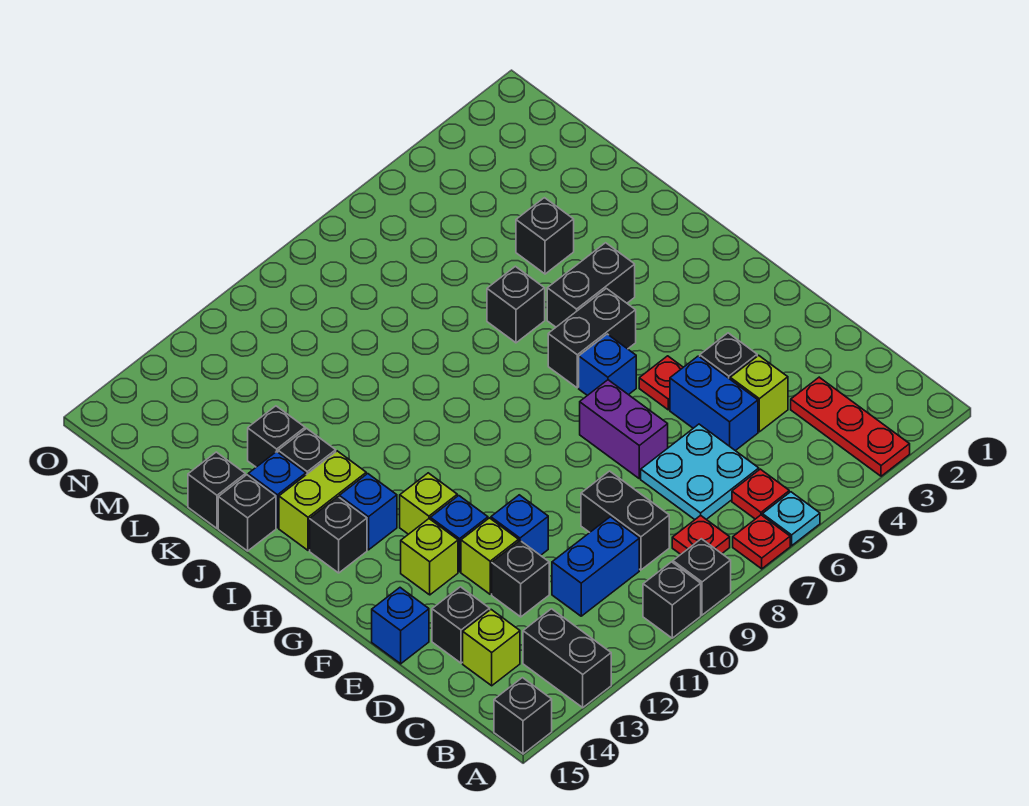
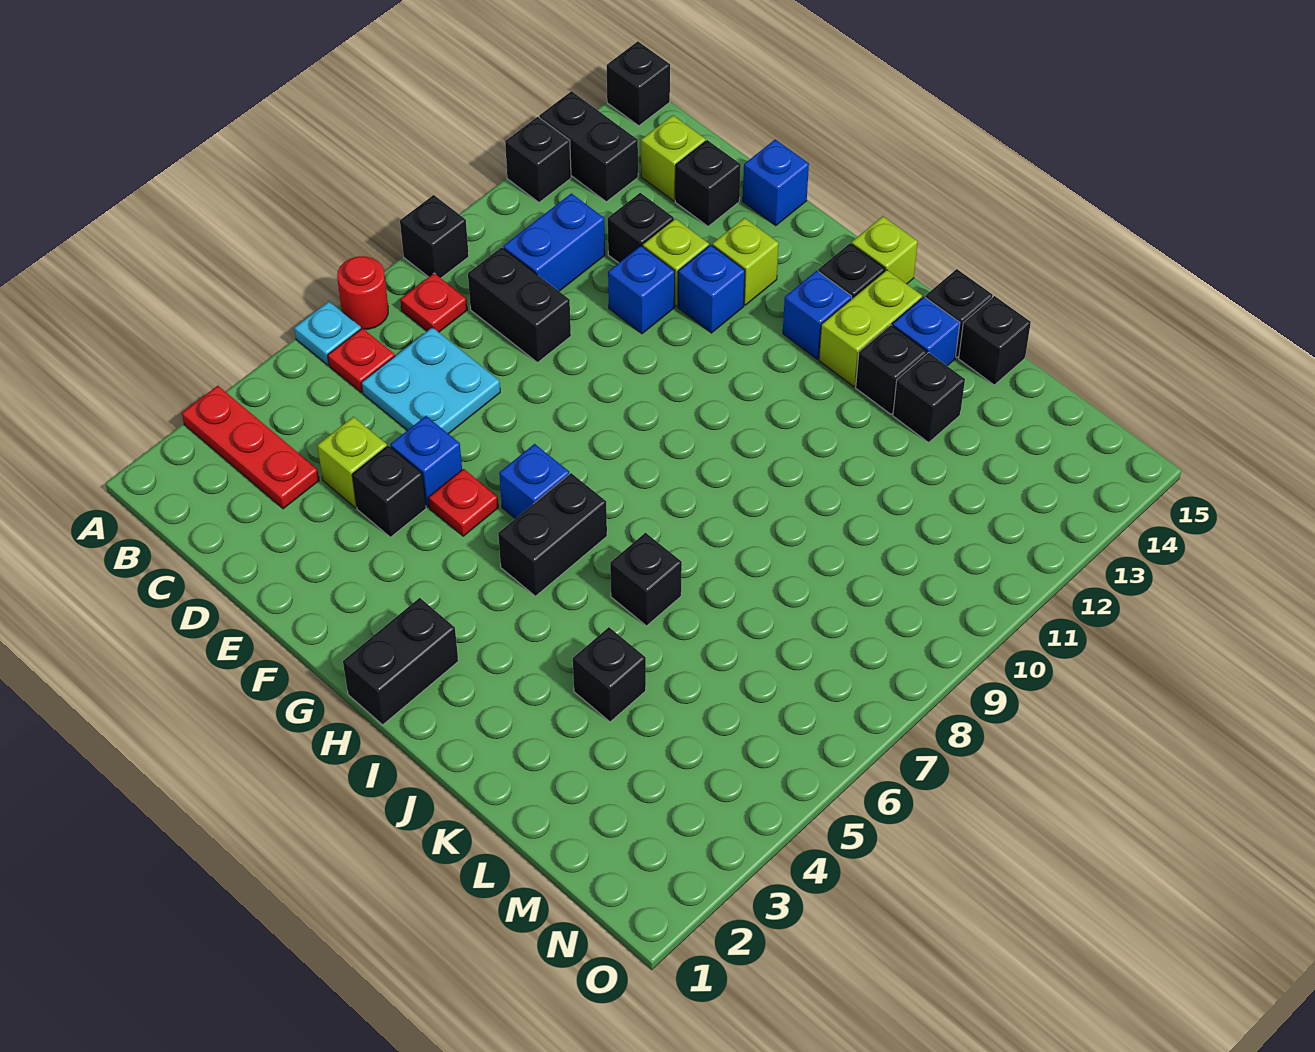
red plate A7 level 1 -> red round brick A7 level 1
black brick A10 level 1 -> black brick A12 level 1
blue brick D5:E5 level 1 -> blue brick E5 level 1
purple brick E7:F7 level 1 -> none
lime brick G12 level 1 -> lime brick H15 level 1
black brick I4:I5 level 1 -> black brick H1:H2 level 1

